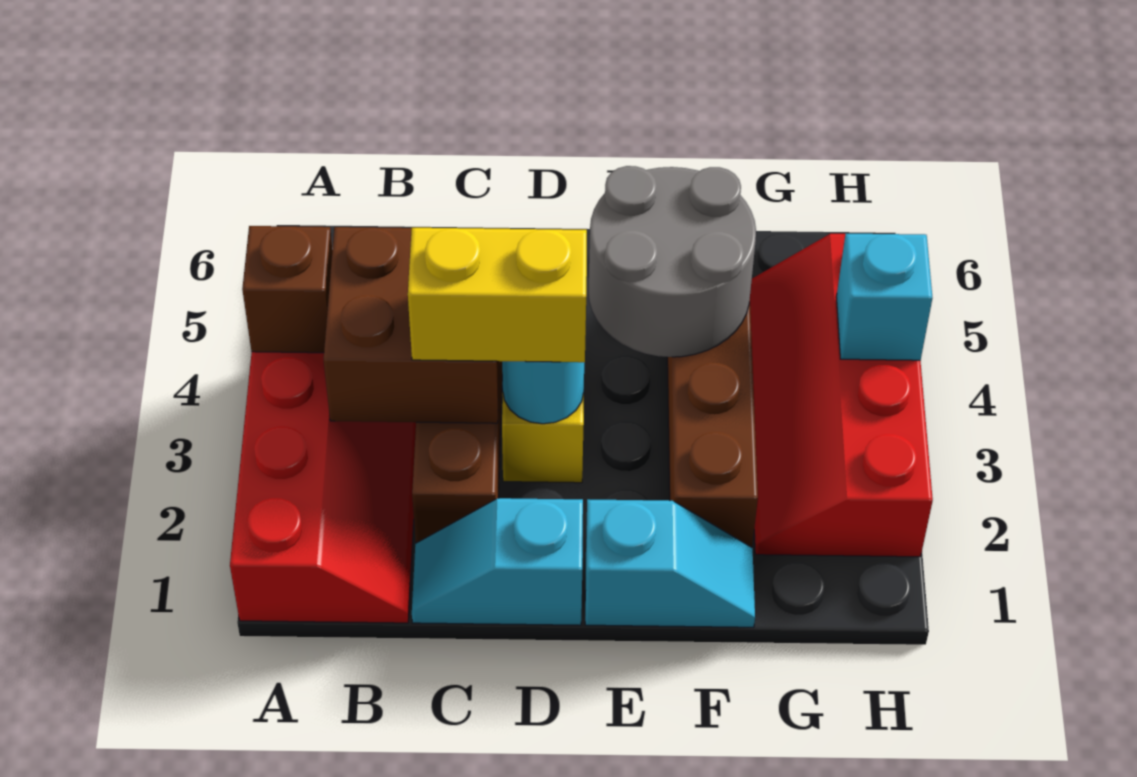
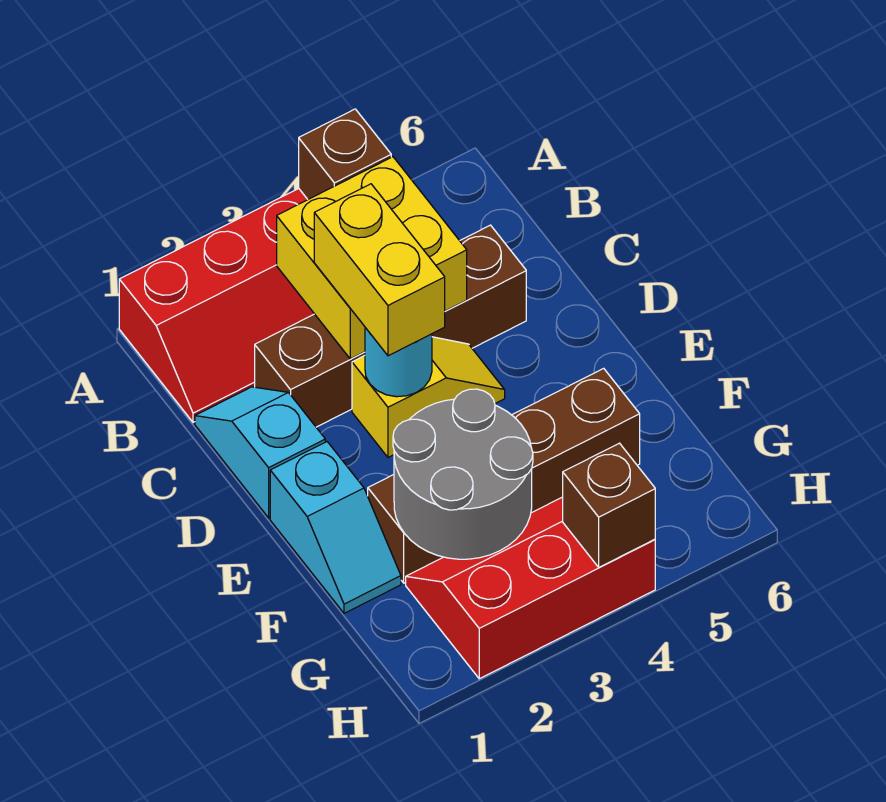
brown brick B3:C4 level 2 -> yellow brick B3:C4 level 2
grey round brick E4:F5 level 2 -> grey round brick F2:G3 level 2
red slope G2:H5 level 1 top H -> red slope G2:H4 level 1 top H
cyan brick H4 level 2 -> brown brick H4 level 2

